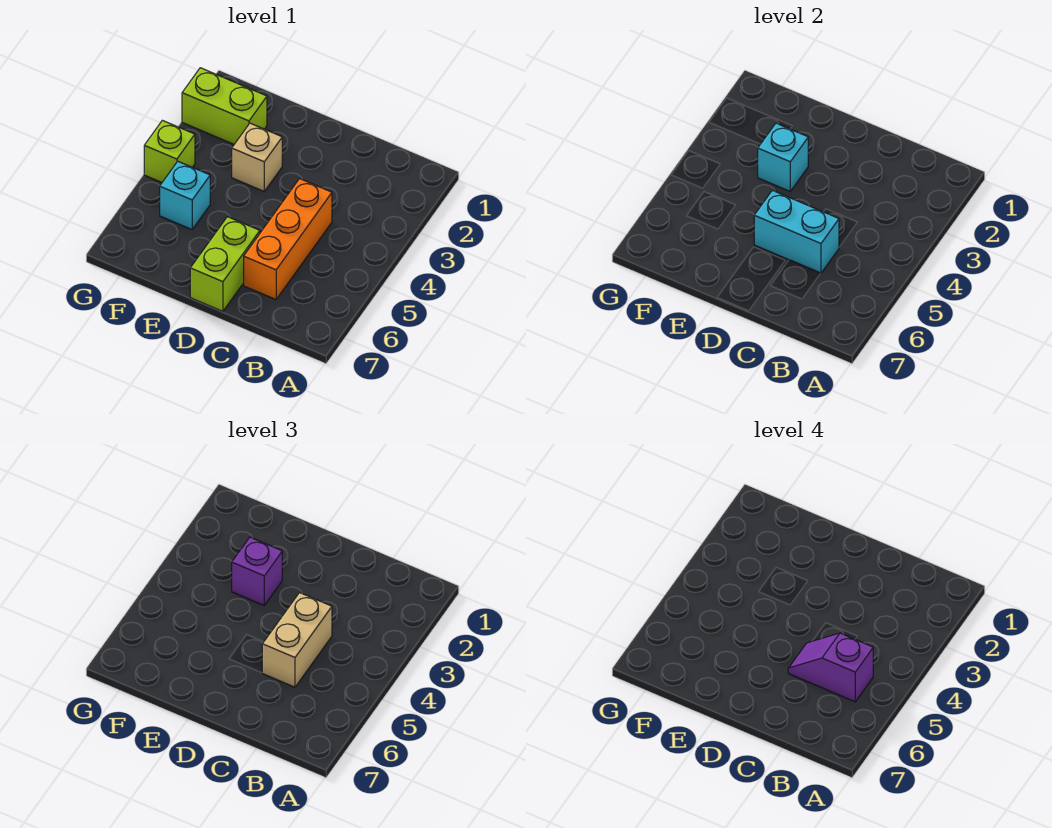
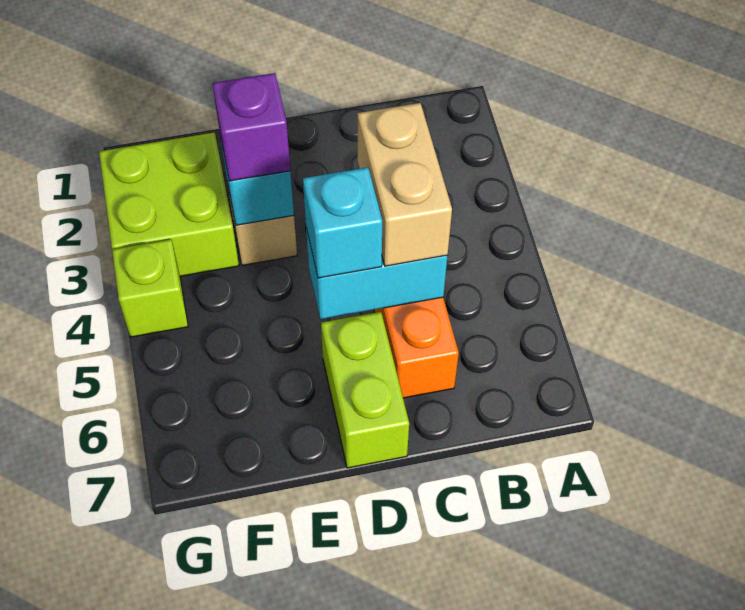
purple slope B5:C5 level 4 top B -> none
lime brick F2:G2 level 1 -> lime brick F2:G3 level 1
cyan brick F5 level 1 -> cyan brick D5 level 3

